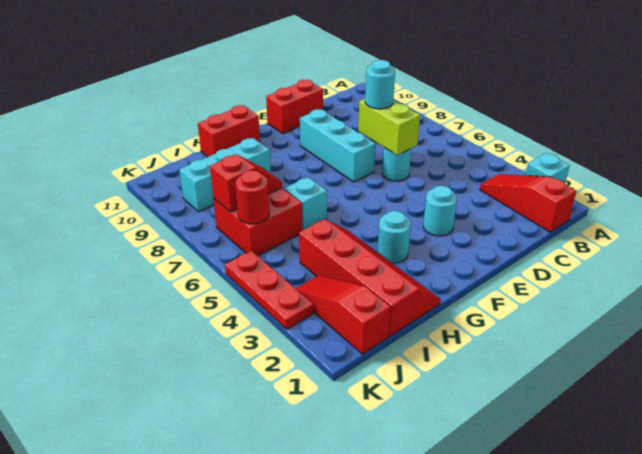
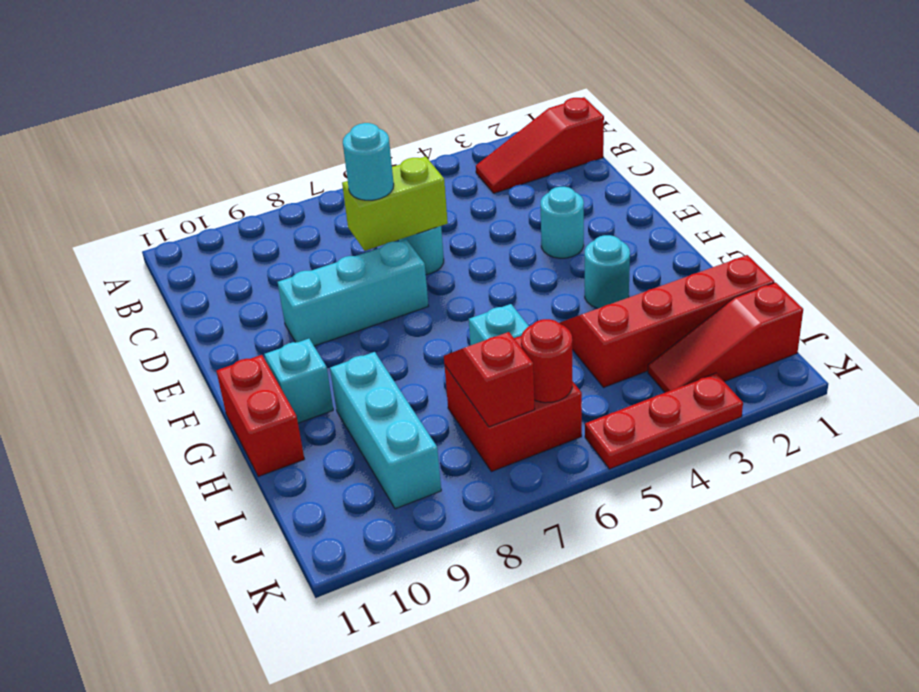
cyan brick A2 level 1 -> cyan brick G10 level 1
red brick D11:E11 level 1 -> none

